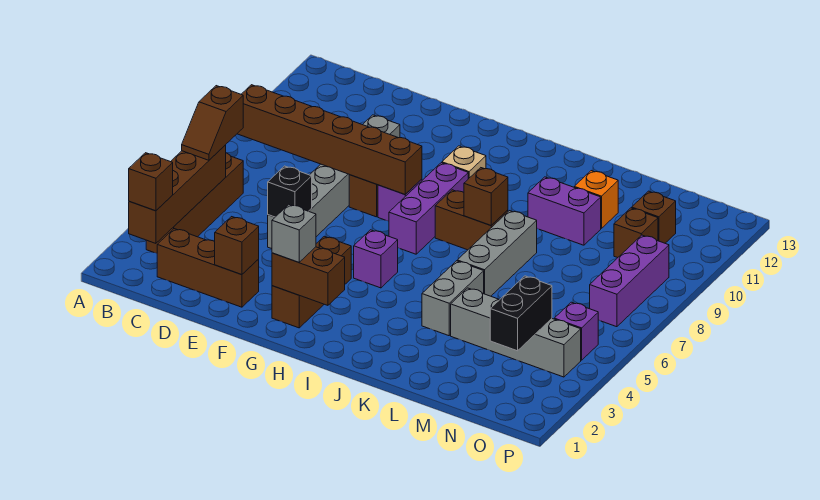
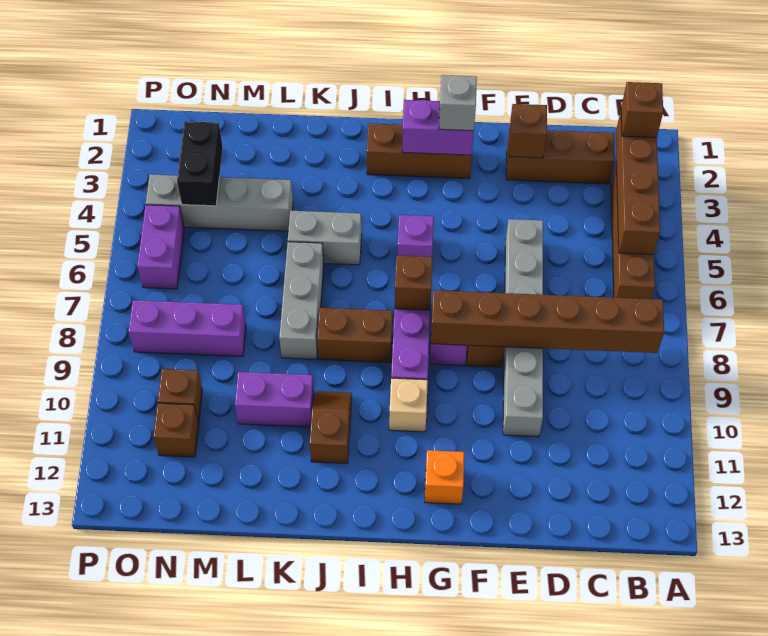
brown slope B5:B6 level 3 top 6 -> brown slope J10:J11 level 1 top 11
black brick E5 level 2 -> none
brown brick G2:G4 level 1 -> brown brick G2:I2 level 1
brown brick G2:H2 level 2 -> purple brick G2:H2 level 2
brown brick J8 level 2 -> brown brick H7 level 2
grey brick K4:K5 level 1 -> grey brick J5:K5 level 1
orange brick L11 level 1 -> orange brick G12 level 1
purple brick O5 level 1 -> purple brick O5:O6 level 1
purple brick O7:O9 level 1 -> purple brick M8:O8 level 1

